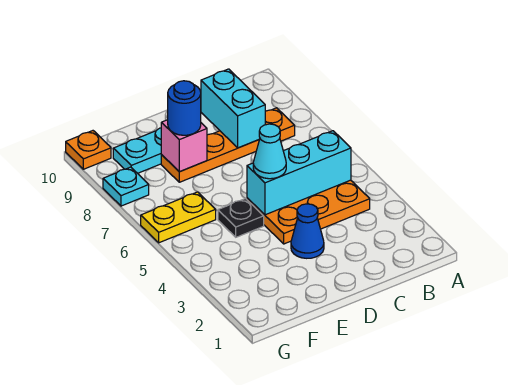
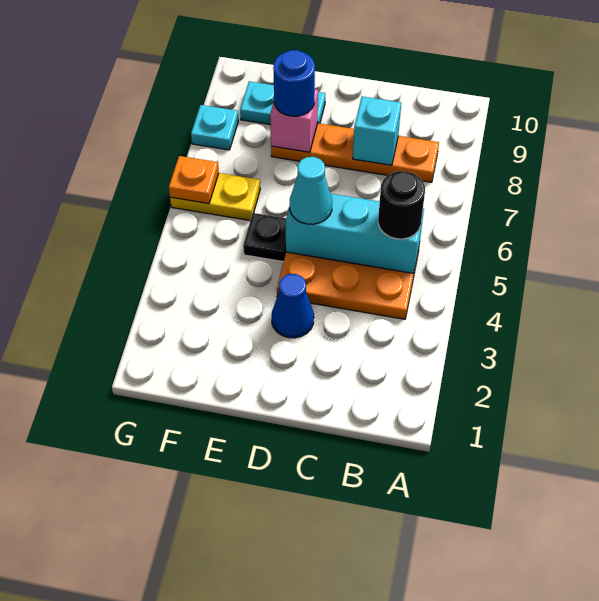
none -> black round brick B5 level 3
cyan brick C8:C9 level 2 -> cyan brick C8 level 2
orange plate G10 level 1 -> orange plate G6 level 2

